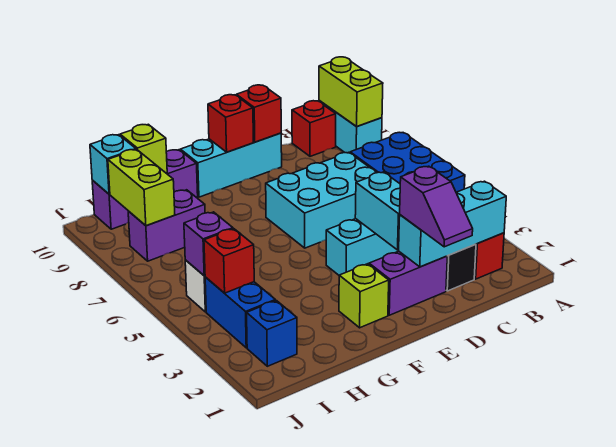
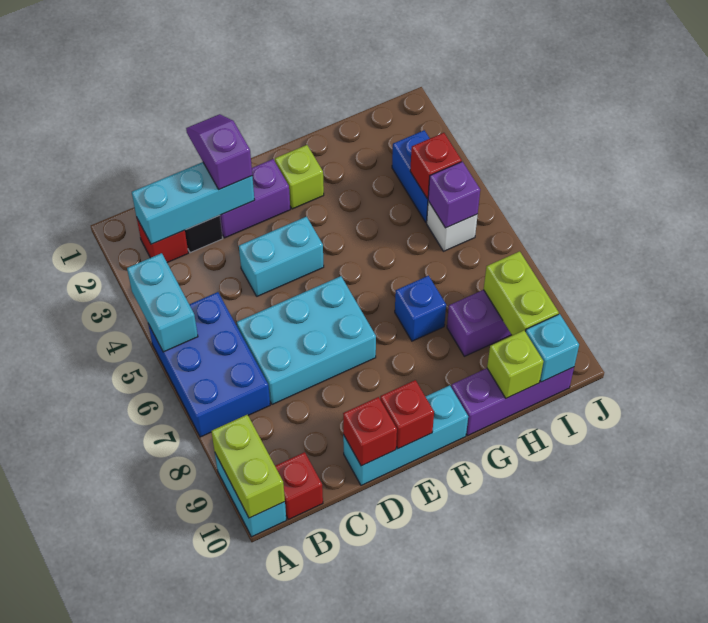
cyan brick D3:D4 level 2 -> cyan brick A4:A5 level 2
blue brick I2 level 1 -> blue brick G7 level 1

